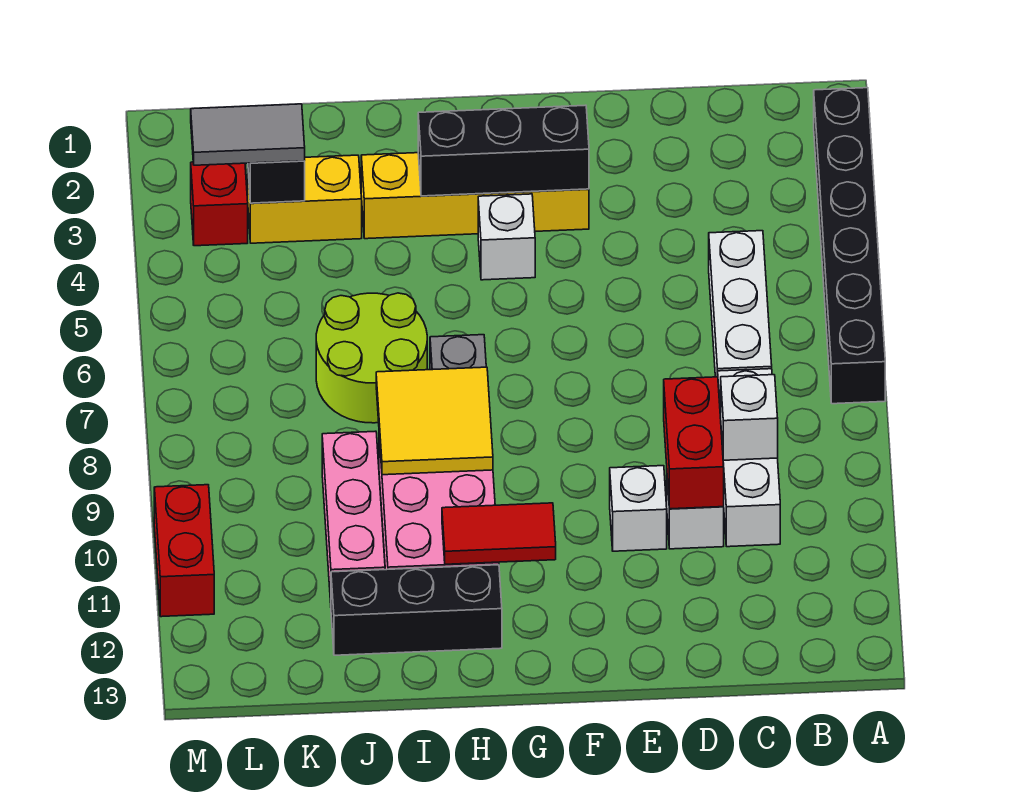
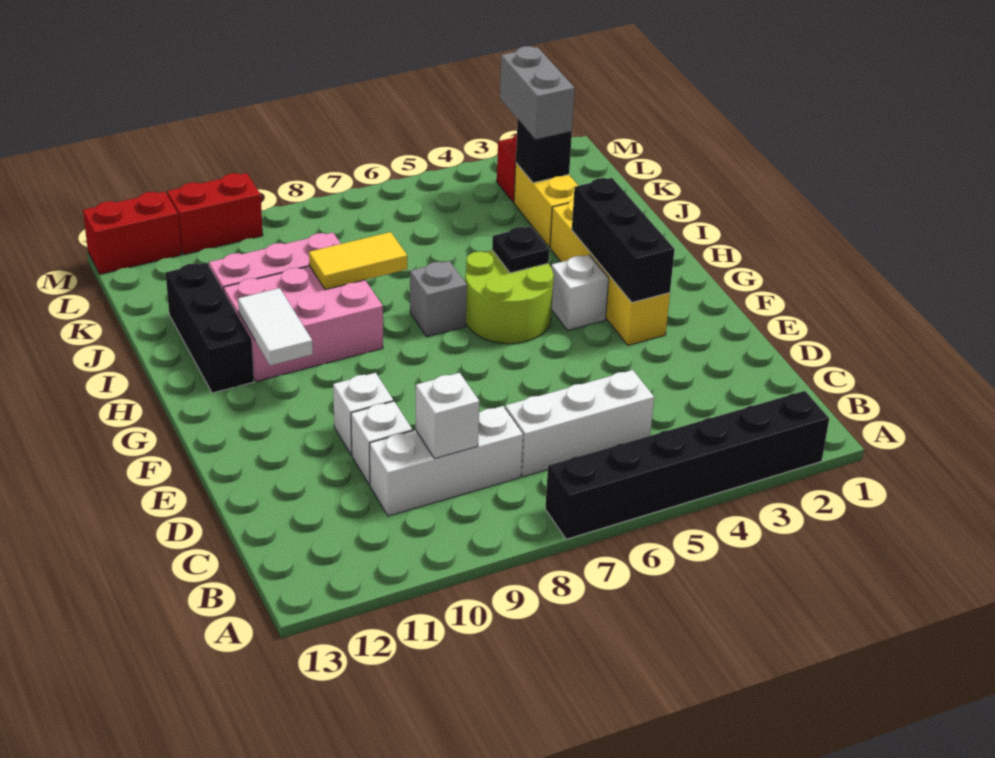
red brick D9:D10 level 2 -> red brick M12:M13 level 1
red tile G11:H11 level 2 -> white tile G11:H11 level 2
none -> black plate H5 level 2
yellow tile H8:I9 level 2 -> yellow tile I8:I9 level 2
lime round brick I6:J7 level 1 -> lime round brick G5:H6 level 1
grey tile K3:L3 level 3 -> grey brick K3:L3 level 3

